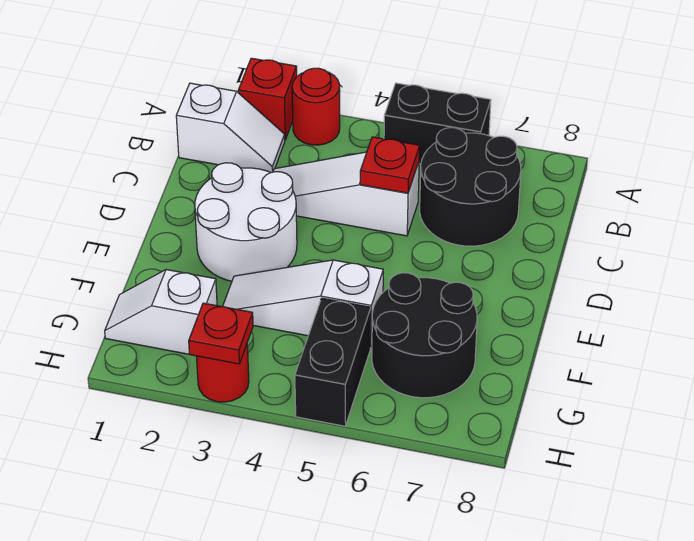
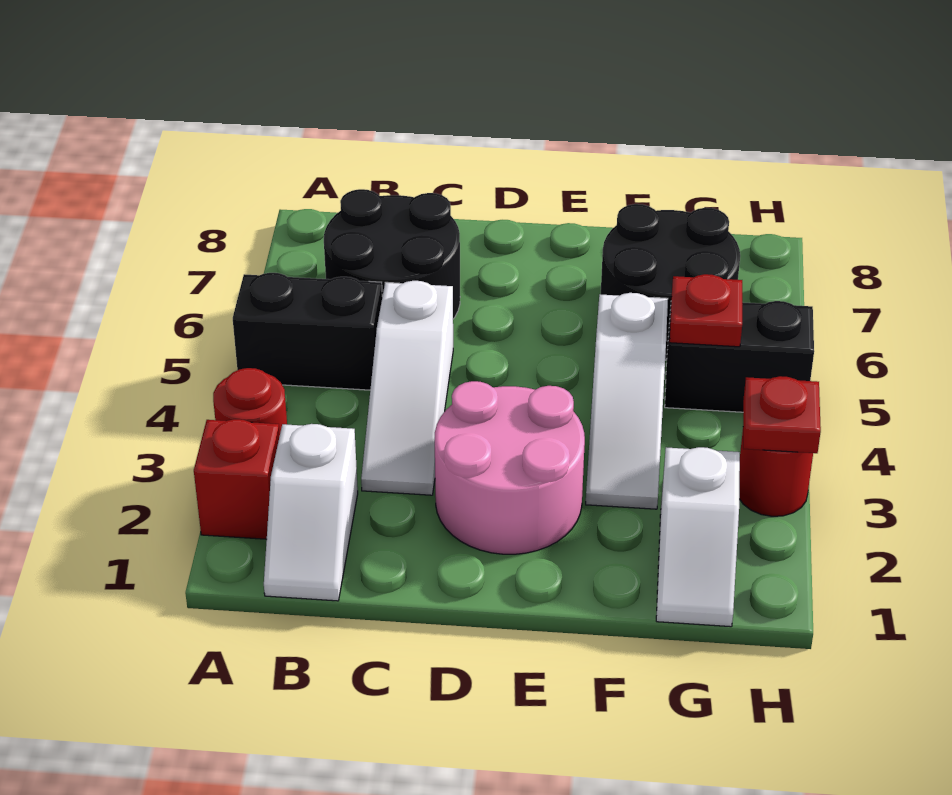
black brick A5:A6 level 1 -> black brick A5:B5 level 1
white slope B1:B2 level 1 top 1 -> white slope B1:B2 level 1 top 2
red plate C5 level 2 -> red plate G5 level 2
white round brick D2:E3 level 1 -> pink round brick D2:E3 level 1

